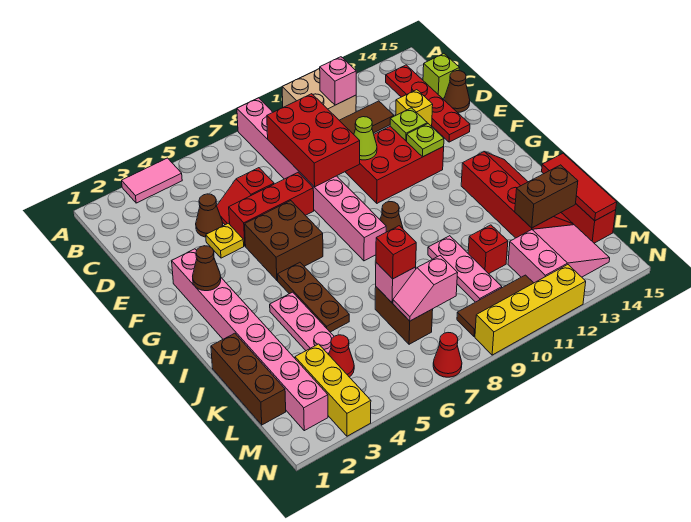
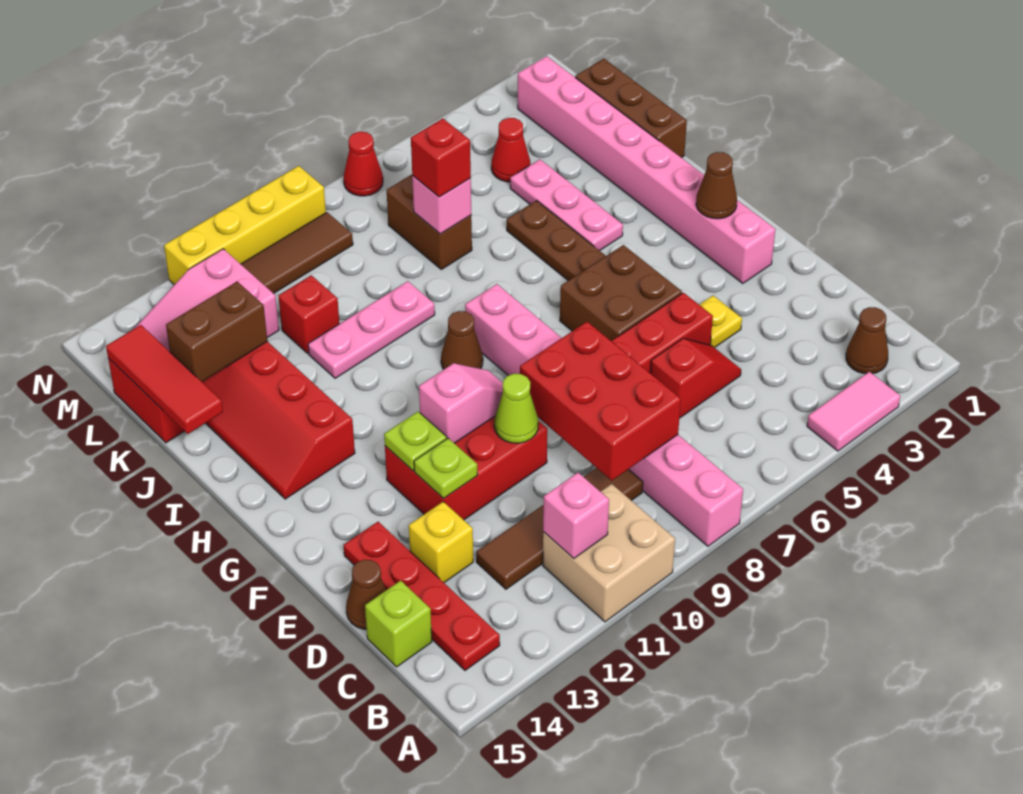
brown cone D4 level 1 -> brown cone B2 level 1
pink plate J10:L10 level 1 -> pink plate J9:J11 level 1
yellow brick L3:N3 level 1 -> none
pink slope L7:L8 level 2 top 8 -> pink slope F10:F11 level 2 top 11

